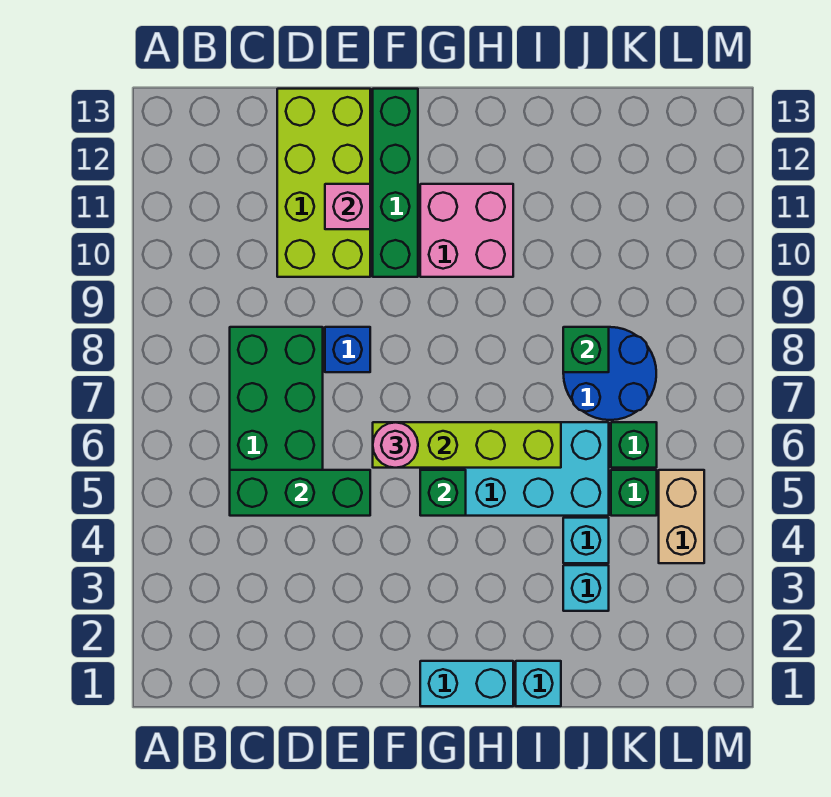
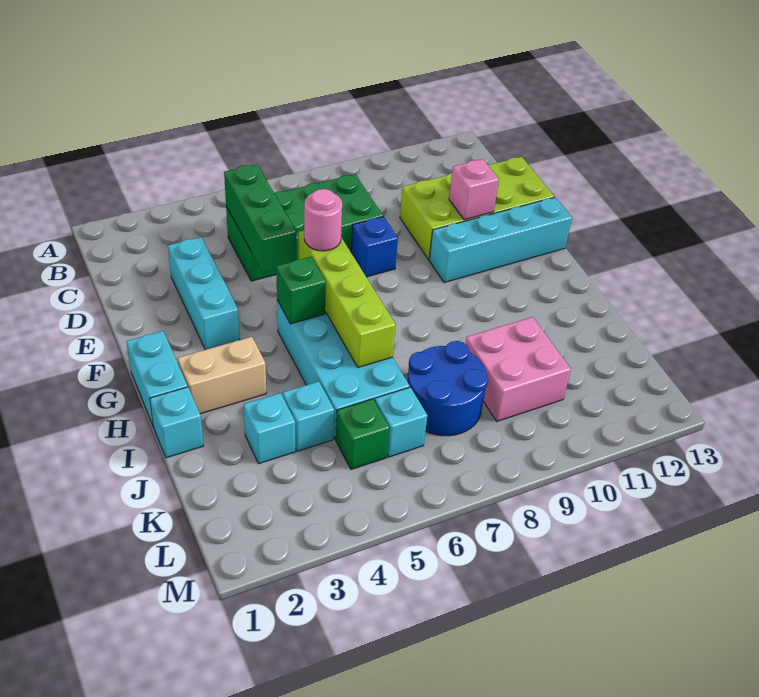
none -> cyan brick D3:F3 level 1
green brick F10:F13 level 1 -> cyan brick F10:F13 level 1
pink brick G10:H11 level 1 -> pink brick J9:K10 level 1
green brick J8 level 2 -> none
green brick K6 level 1 -> cyan brick K6 level 1
tan brick L4:L5 level 1 -> tan brick H2:H3 level 1

